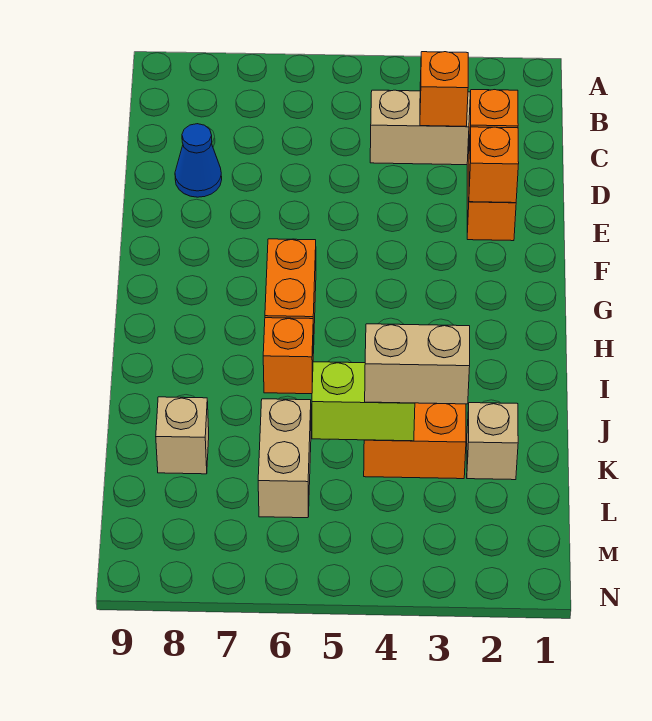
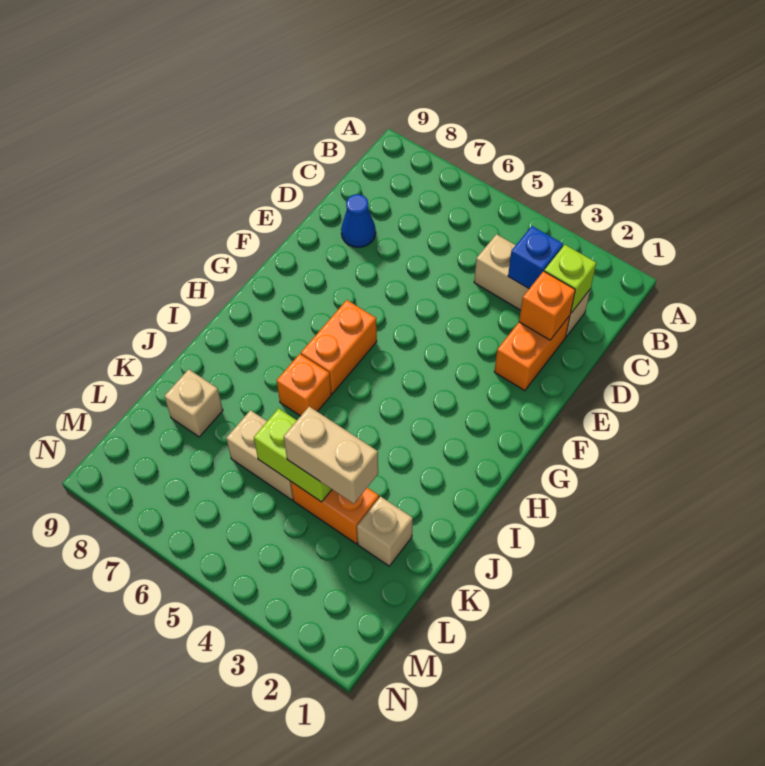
none -> lime brick C2 level 2
orange brick C3 level 2 -> blue brick C3 level 2
orange brick E2 level 2 -> none
tan brick K6:L6 level 1 -> tan brick K5:K6 level 1

